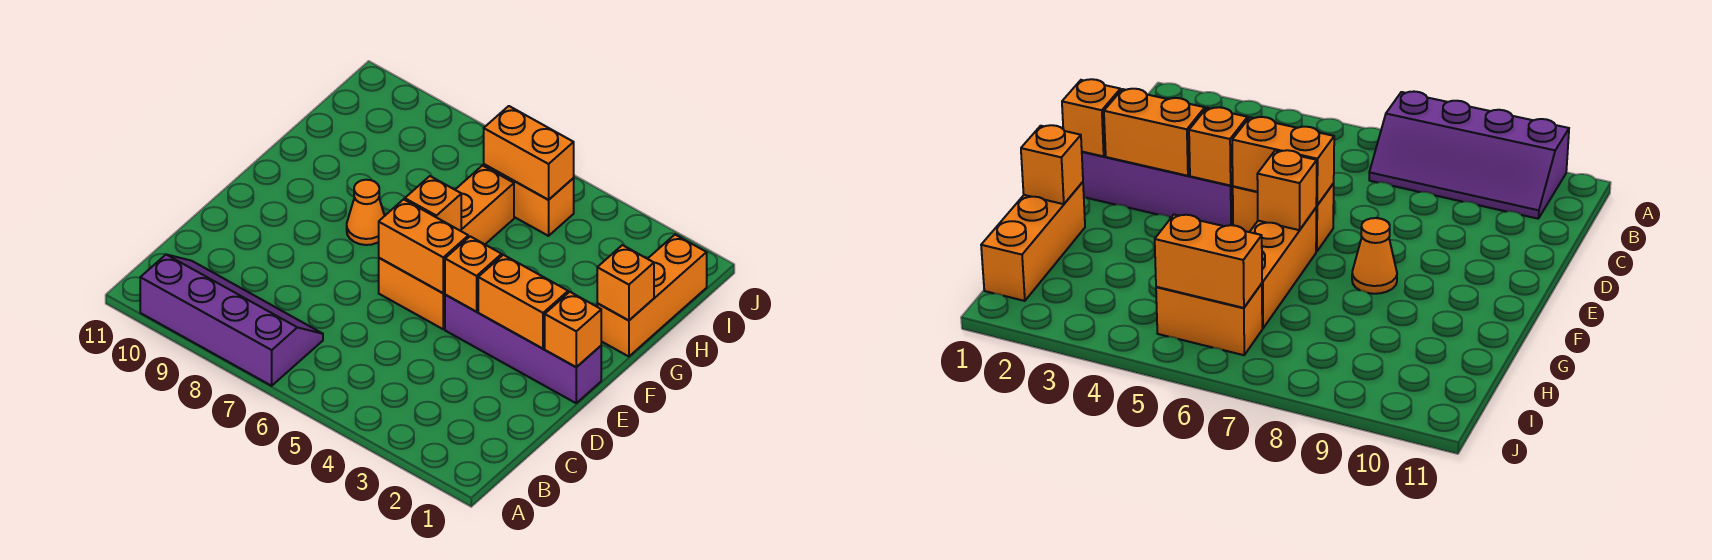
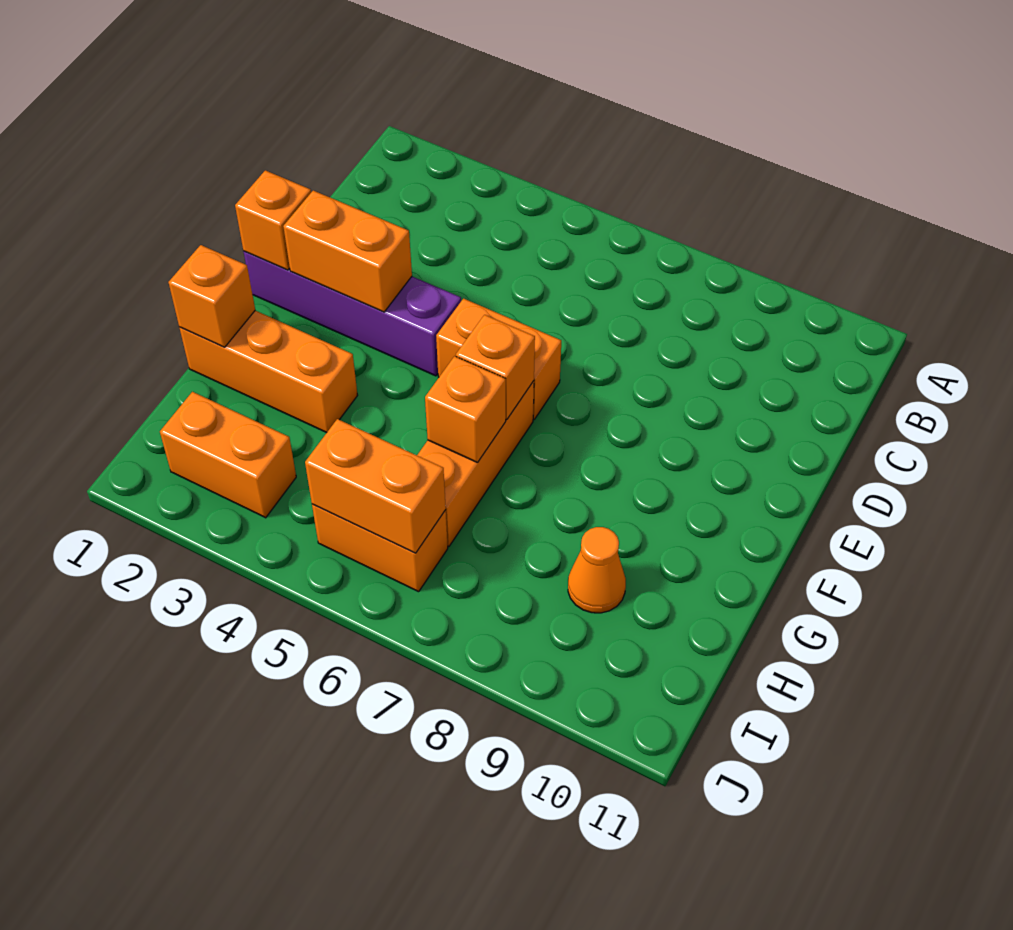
purple slope A7:B10 level 1 top A -> none
orange brick E4 level 2 -> orange brick G6 level 2
orange brick E5:E6 level 2 -> orange brick I2:I3 level 1
orange cone F8 level 1 -> orange cone H9 level 1
orange brick G1:I1 level 1 -> orange brick G1:G3 level 1

